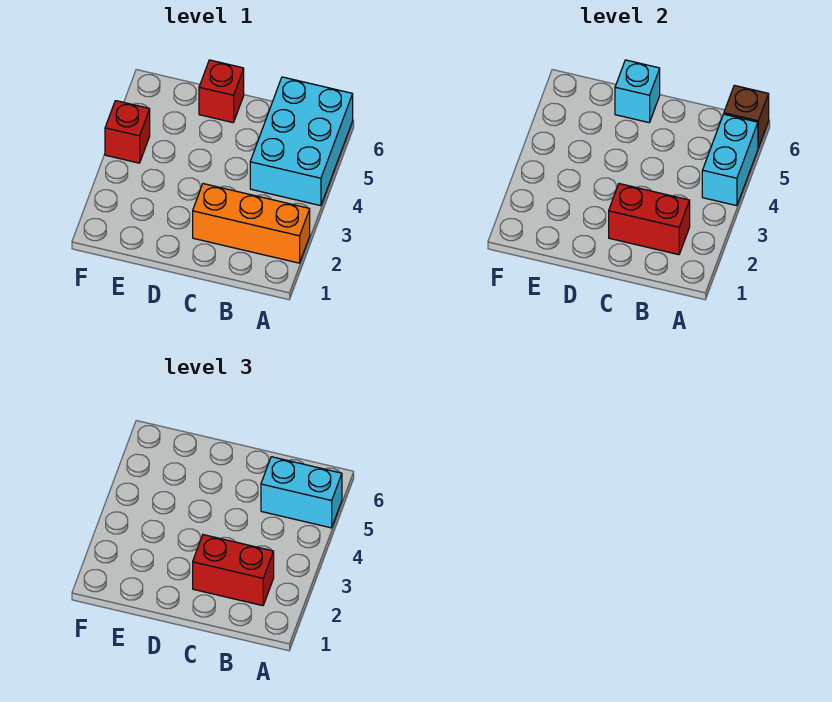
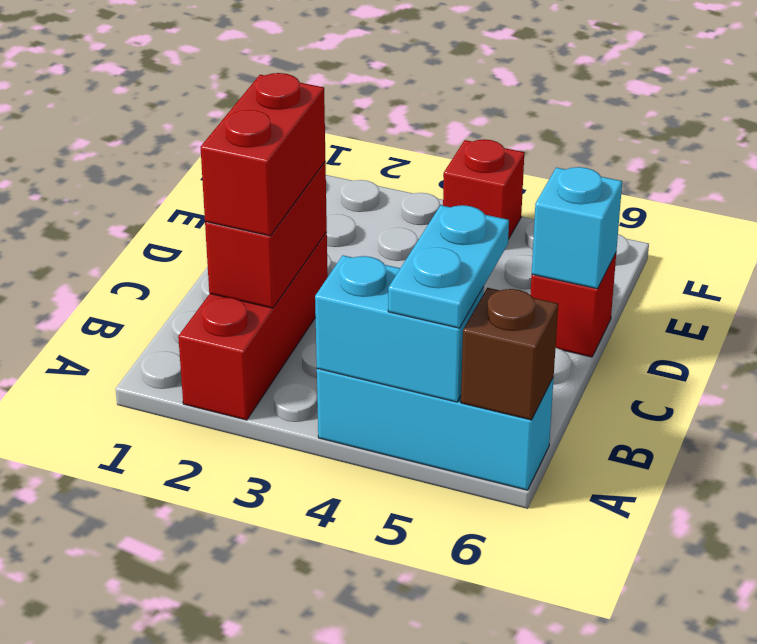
orange brick A2:C2 level 1 -> red brick A2:C2 level 1
cyan brick A4:B6 level 1 -> cyan brick A4:A6 level 1
cyan brick A5:B5 level 3 -> cyan plate A5:B5 level 3

